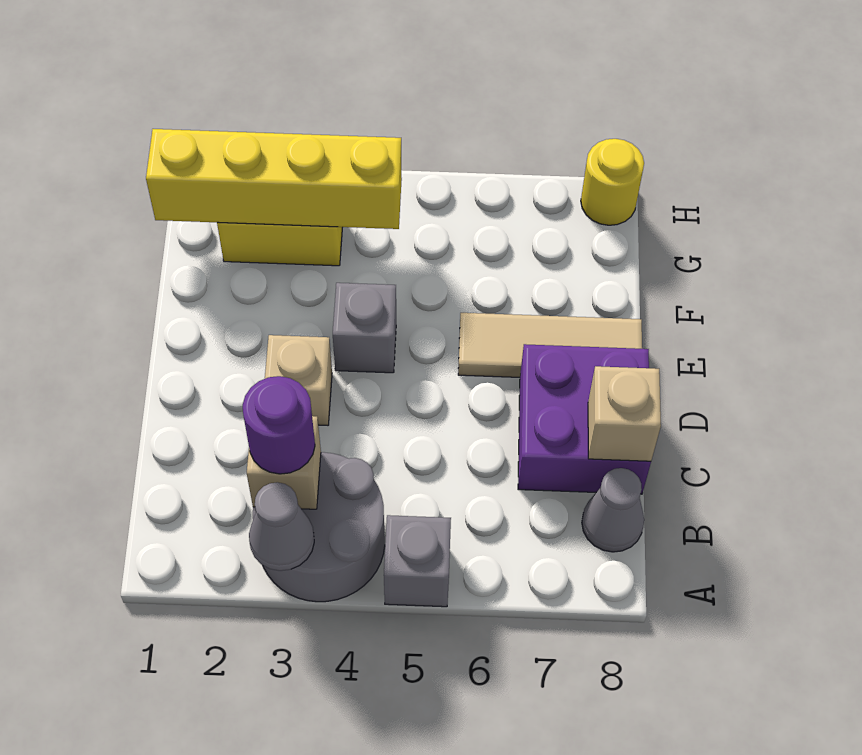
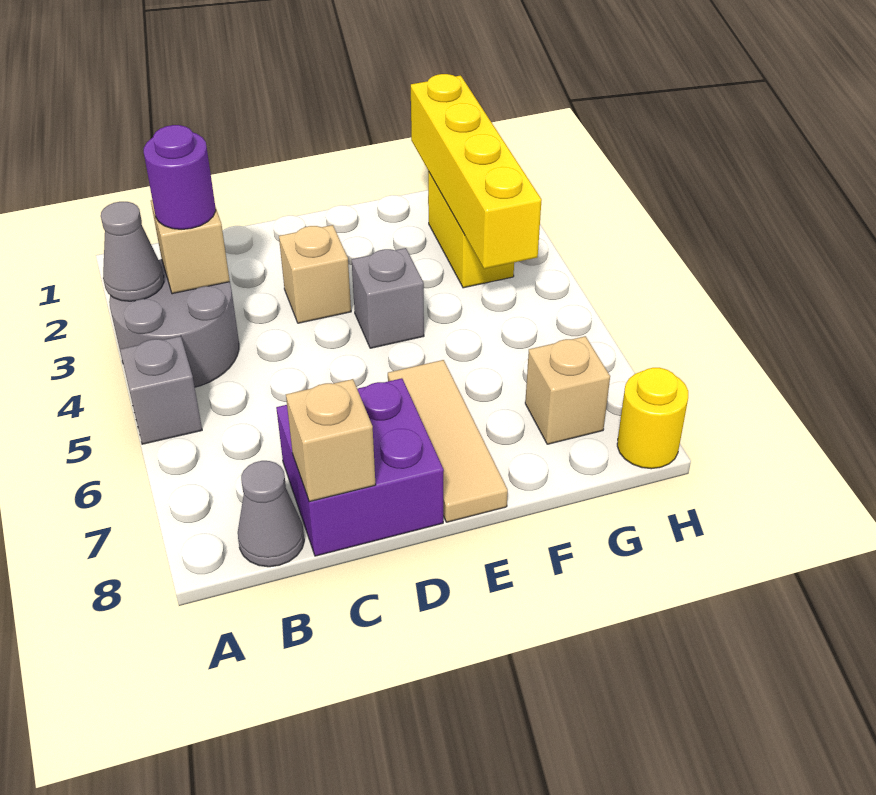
none -> tan brick G7 level 1

